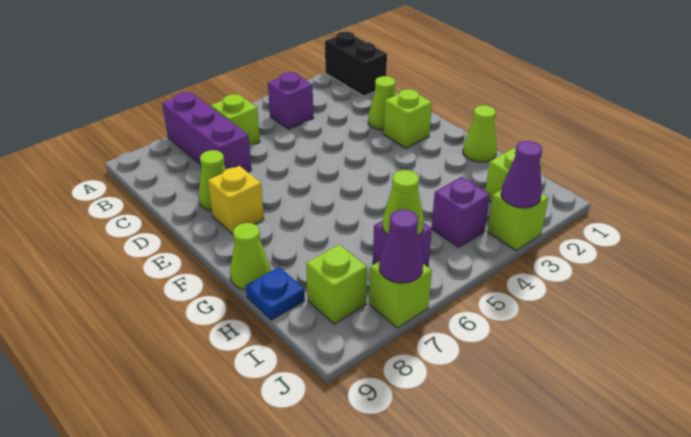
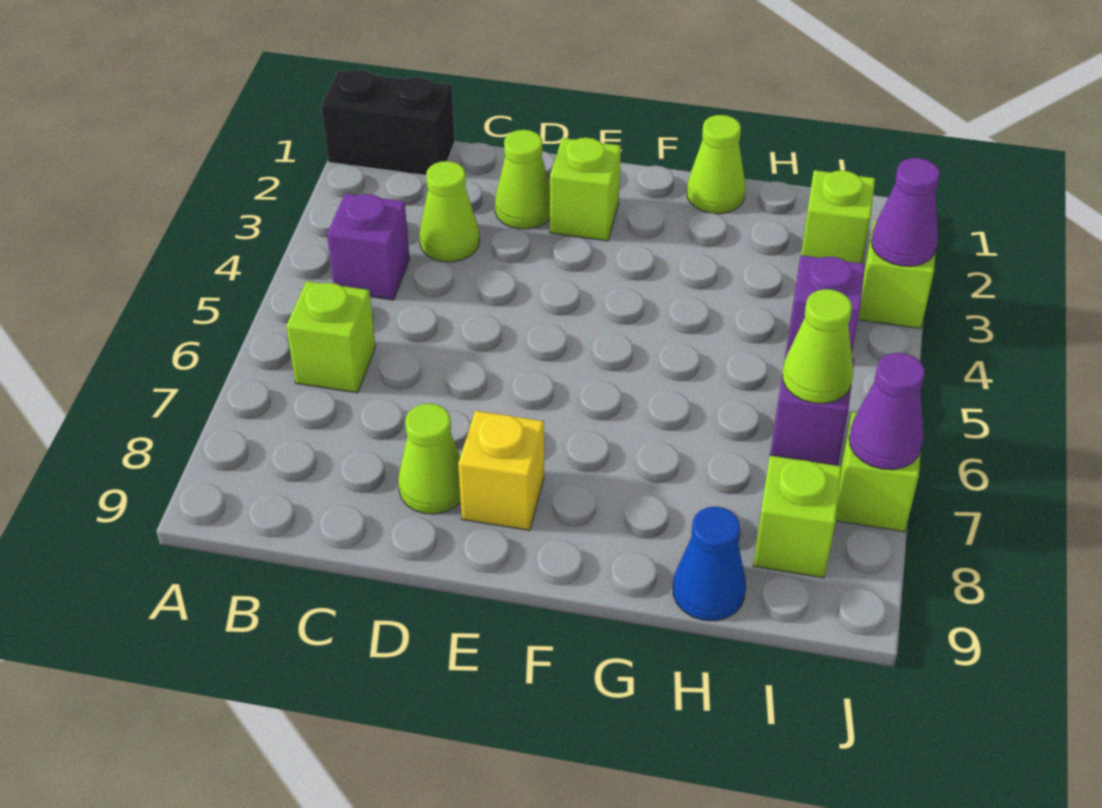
purple brick A7:C7 level 1 -> none
lime cone G9 level 1 -> lime cone C3 level 1
blue plate H9 level 1 -> blue cone H9 level 1

